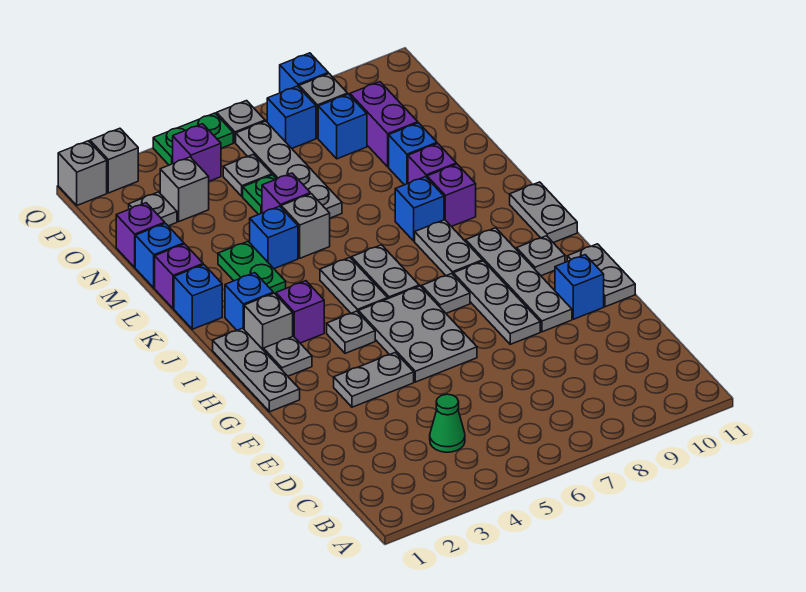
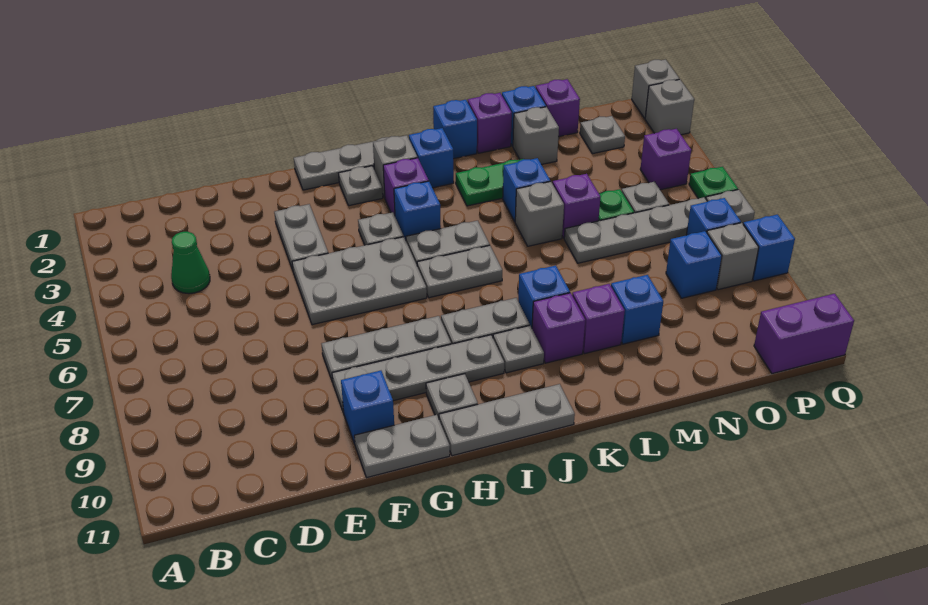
grey plate H7 level 1 -> grey plate J9 level 1
none -> blue brick I4 level 1
grey plate I11:J11 level 1 -> grey plate H11:J11 level 1
purple brick N9:O9 level 1 -> purple brick P11:Q11 level 1
grey brick O3 level 1 -> grey brick M2 level 1
green plate Q4:Q5 level 1 -> green plate Q5 level 1

